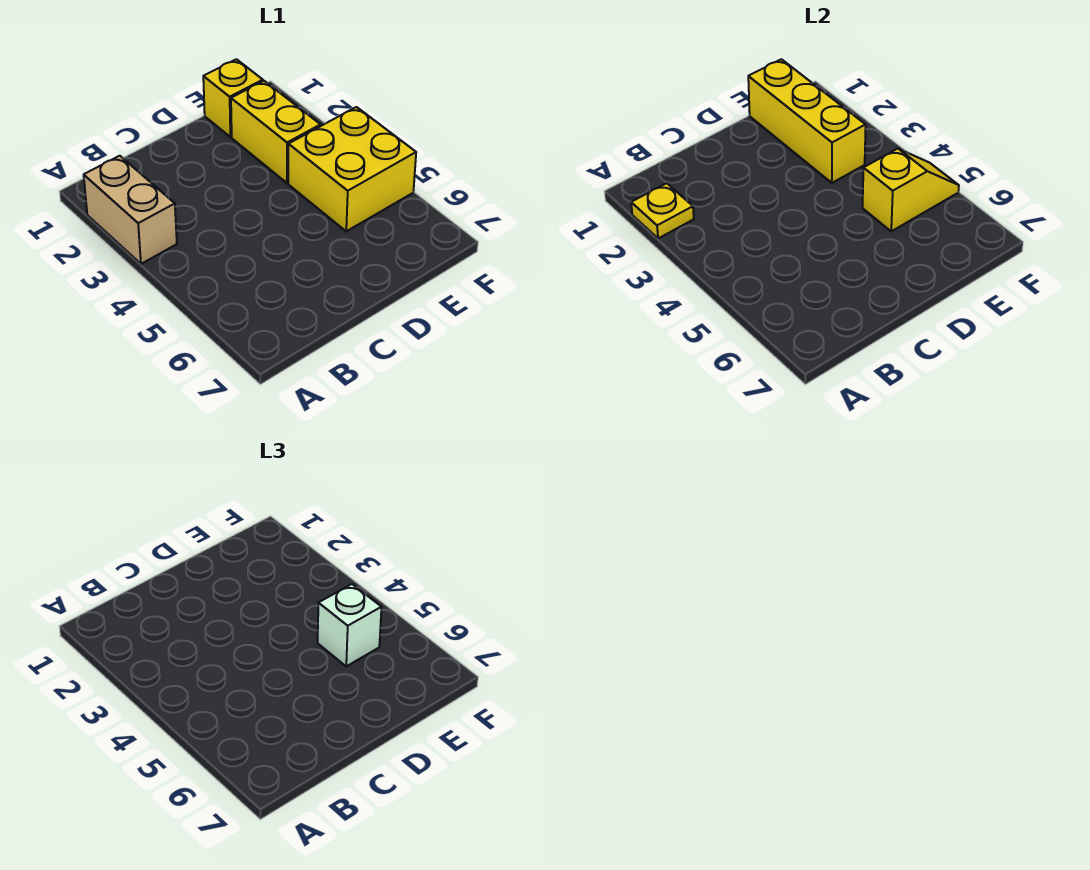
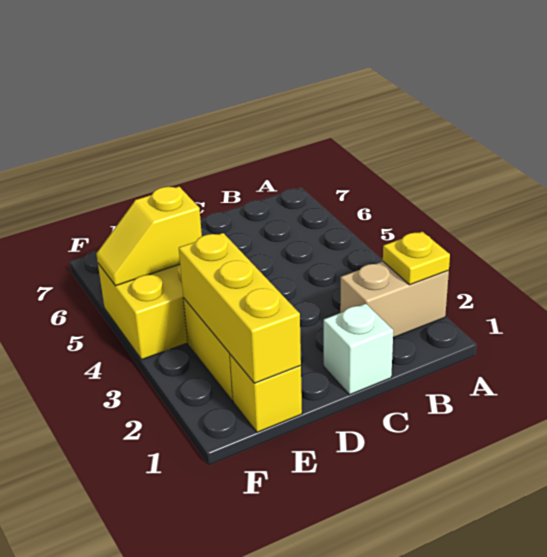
tan brick A2:A3 level 1 -> tan brick A2:B2 level 1
white brick E5 level 3 -> white brick C1 level 1

